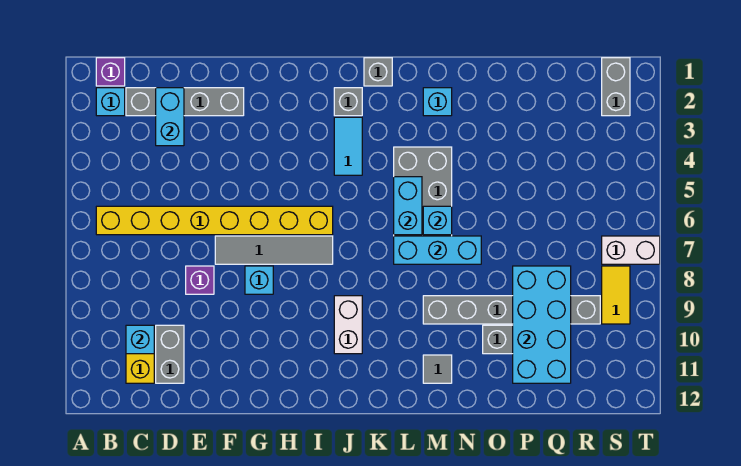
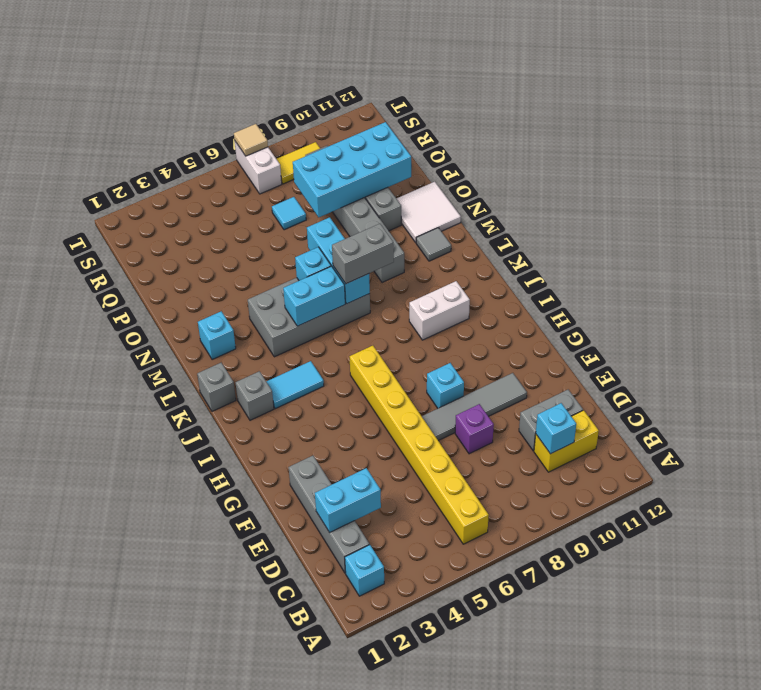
purple brick B1 level 1 -> none
grey tile F7:I7 level 1 -> grey tile F7:F10 level 1
none -> white tile N11:O12 level 1
none -> cyan tile Q7 level 1
grey brick S1:S2 level 1 -> grey brick L7:L8 level 3
none -> tan tile T7 level 2

